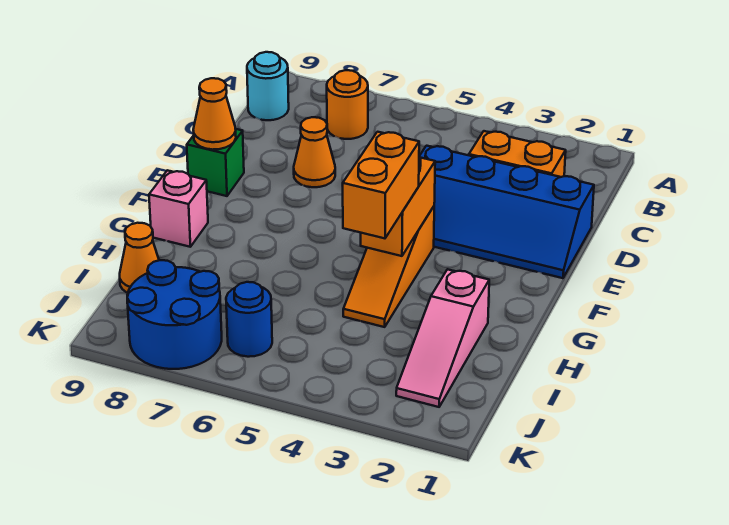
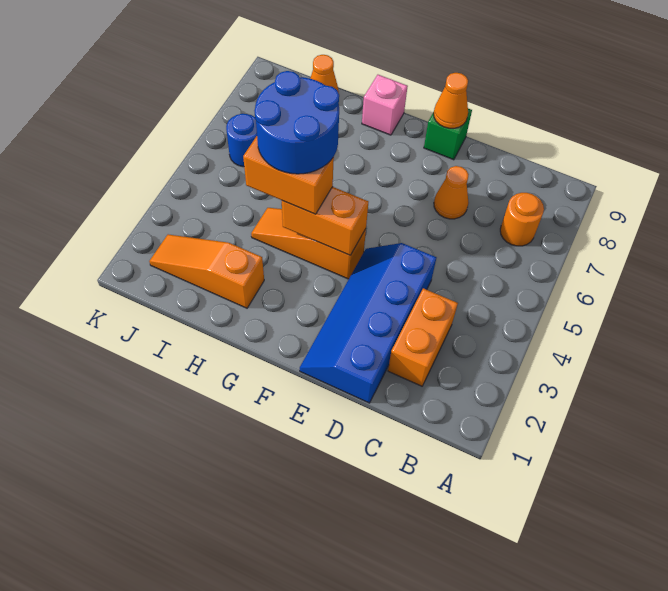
cyan round brick B9 level 1 -> none
pink slope H2:J2 level 1 top H -> orange slope H2:J2 level 1 top H
blue round brick J7:K8 level 1 -> blue round brick G4:H5 level 4

